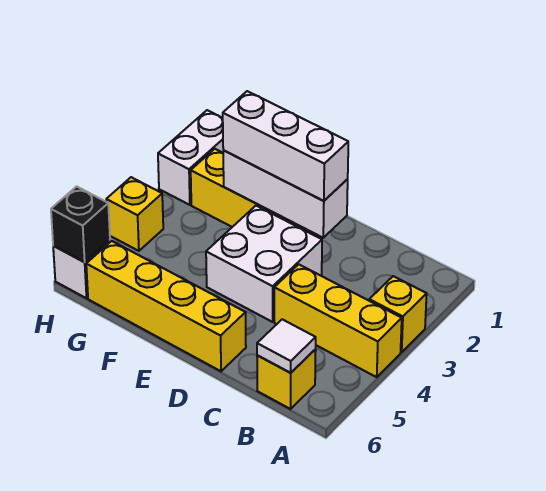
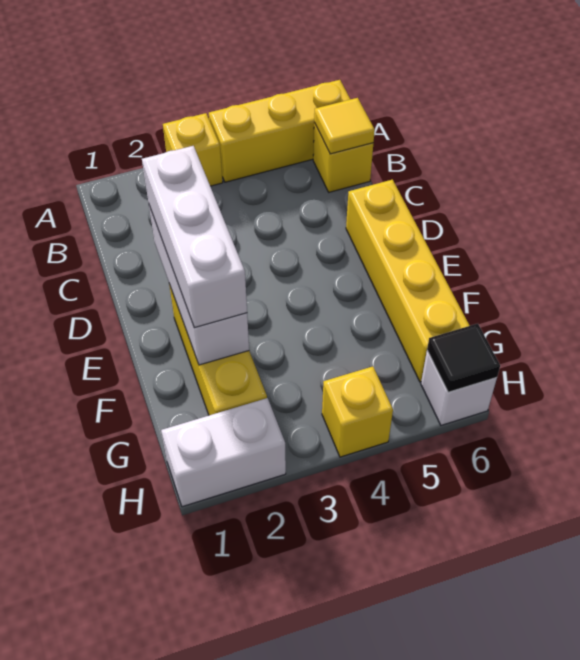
yellow brick A4:C4 level 1 -> yellow brick A4:A6 level 1
white tile B6 level 2 -> yellow tile B6 level 2
white brick D3:E4 level 1 -> none
black brick H6 level 2 -> black tile H6 level 2

